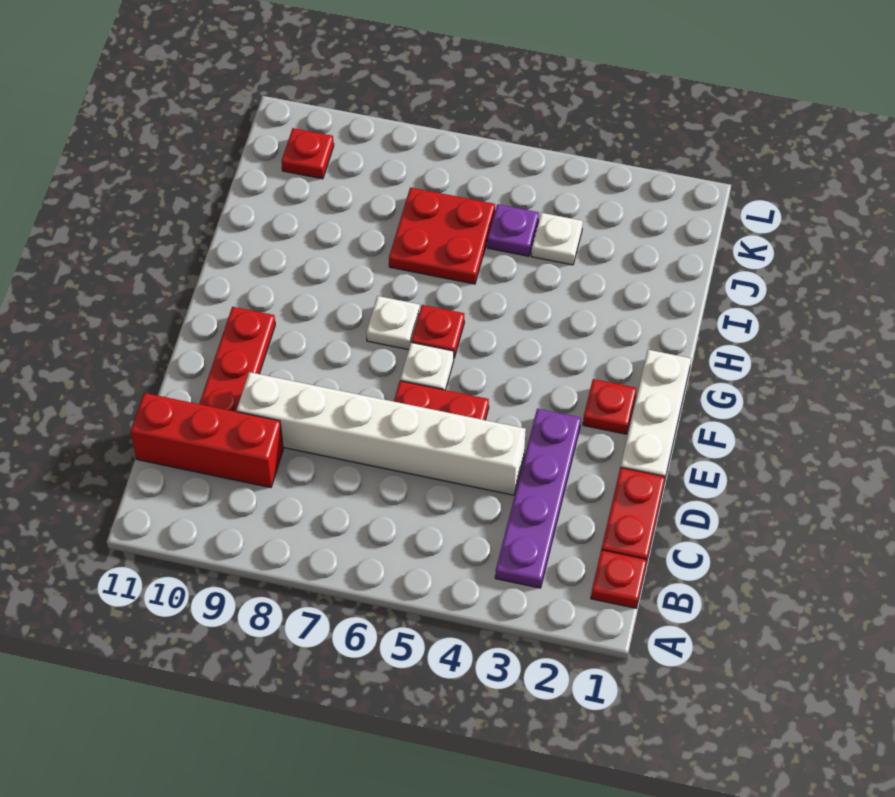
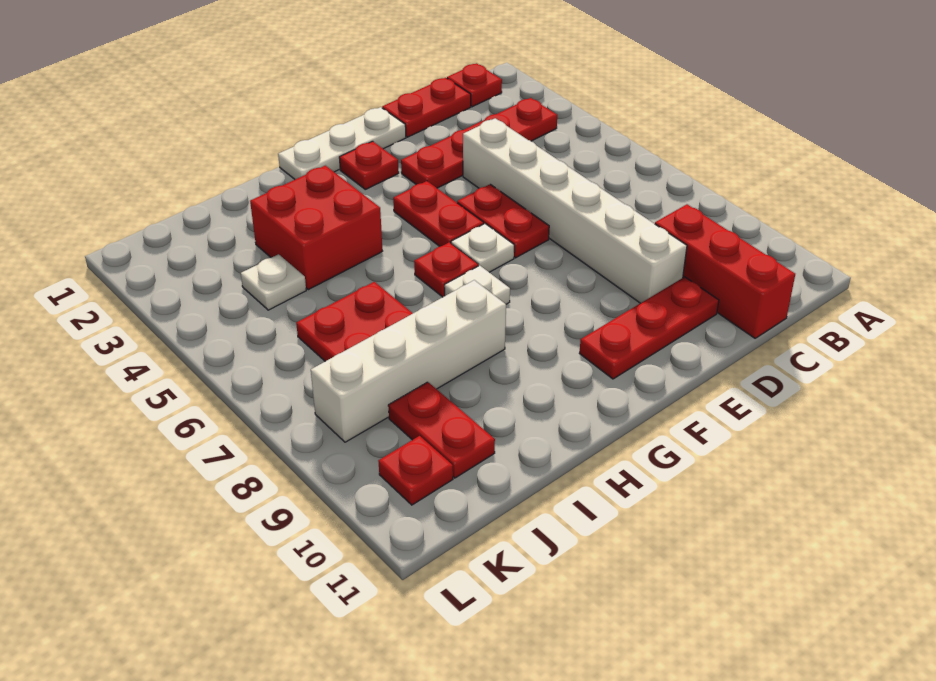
purple plate B3:E3 level 1 -> red plate B3:E3 level 1
none -> red plate F4:F5 level 1
none -> red brick H3:I4 level 1
none -> white brick H8:K8 level 1
purple plate J5 level 1 -> none
none -> red plate J9:J10 level 1

